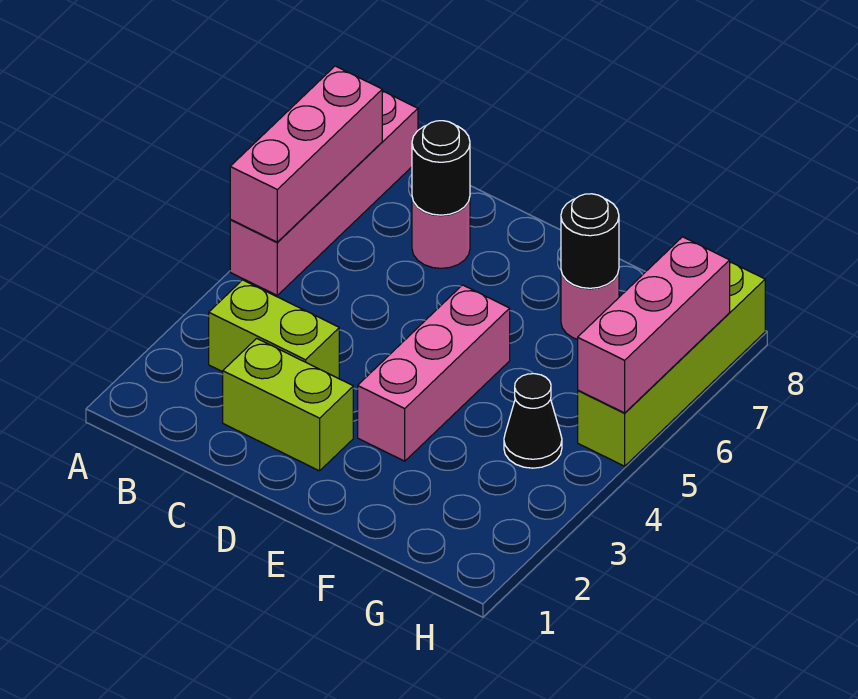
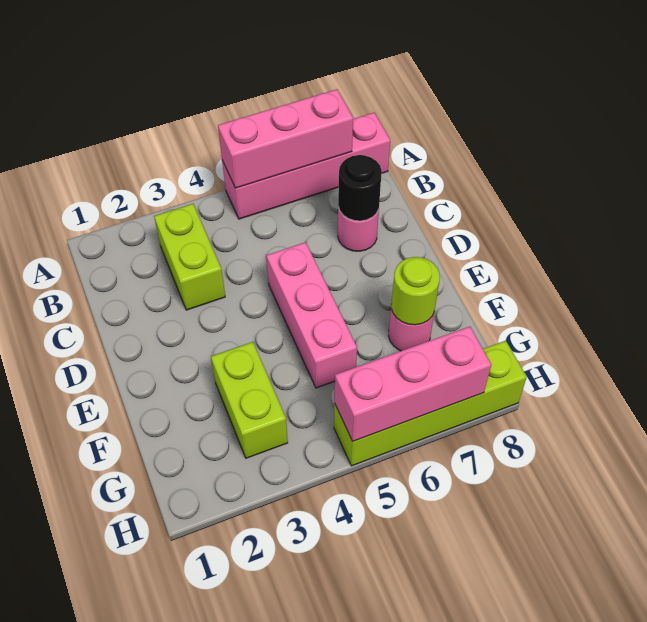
lime brick C2:D2 level 1 -> lime brick F3:G3 level 1
pink brick E3:E5 level 1 -> pink brick D5:F5 level 1
black round brick F7 level 2 -> lime round brick F7 level 2
black cone G4 level 1 -> none

